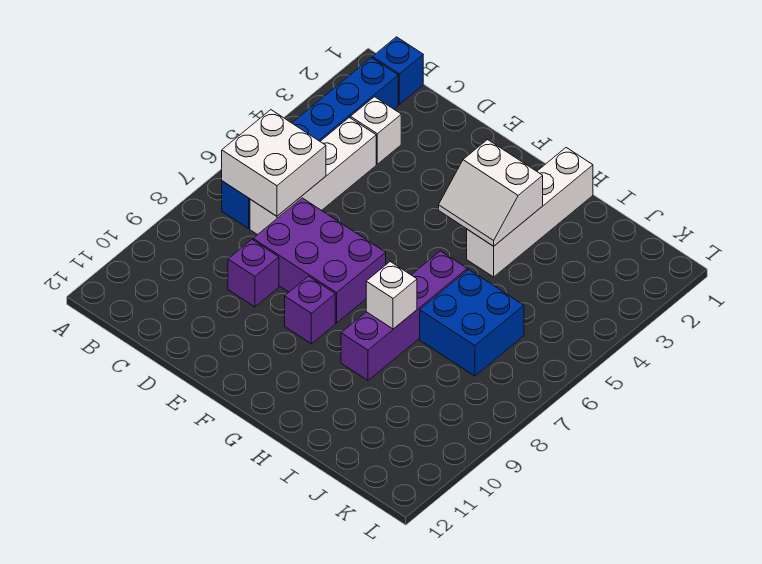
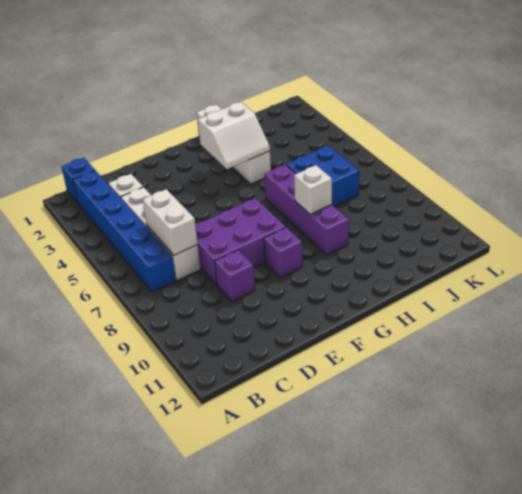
white brick B6:C7 level 2 -> white brick C6:C7 level 2

